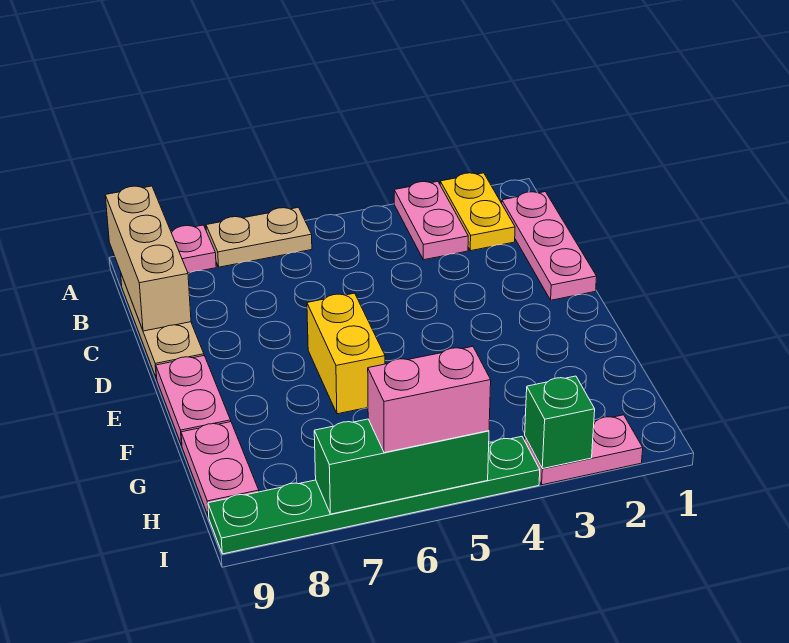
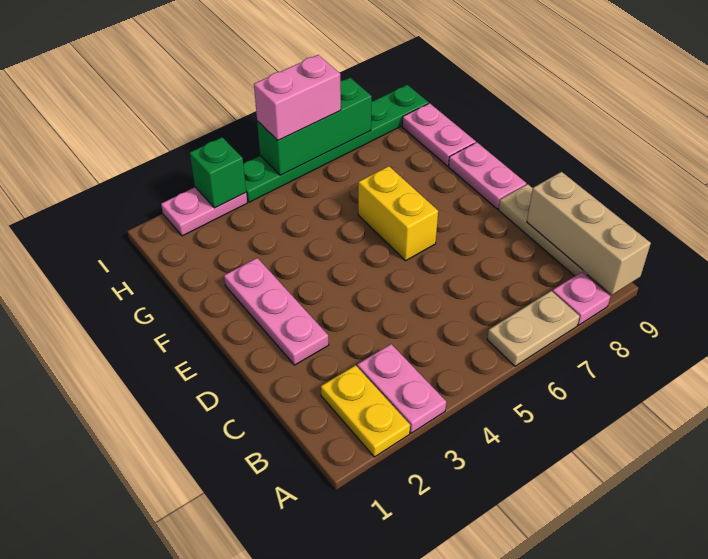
pink plate B1:D1 level 1 -> pink plate D2:F2 level 1

